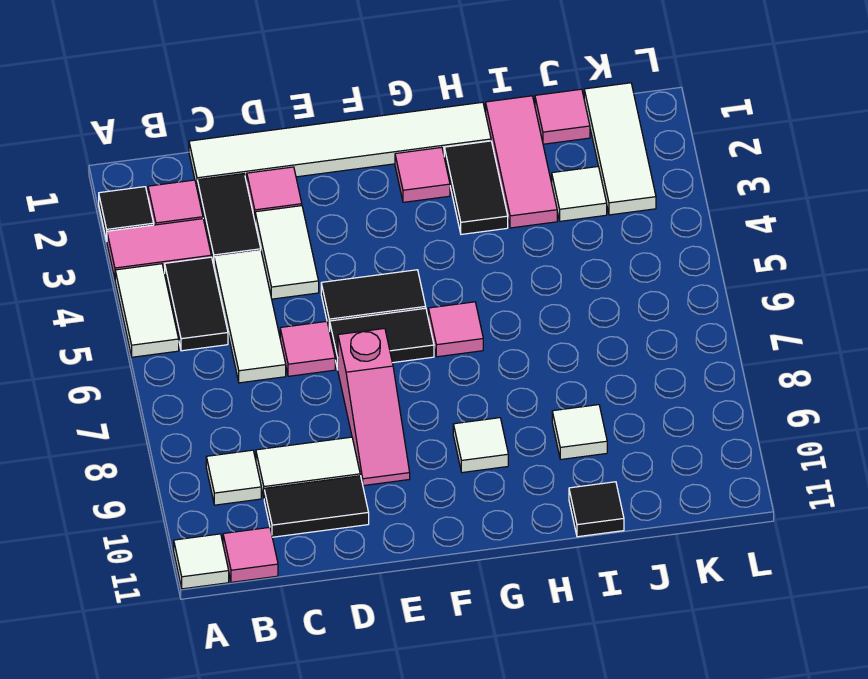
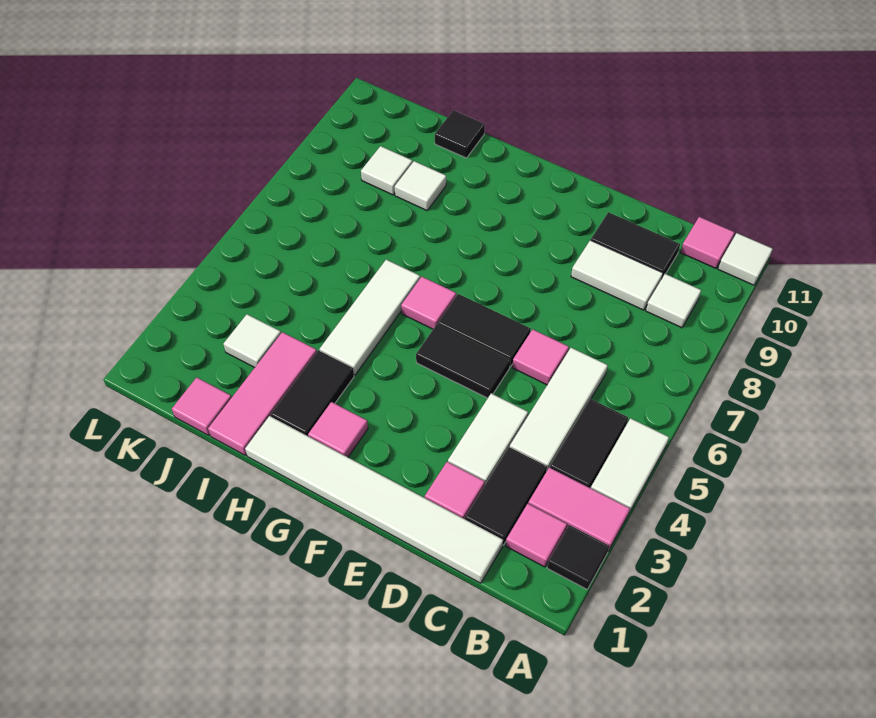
pink slope E7:E9 level 1 top 7 -> none
white tile G9 level 1 -> white tile J9 level 1
white tile K1:K3 level 1 -> white tile H4:H6 level 1

